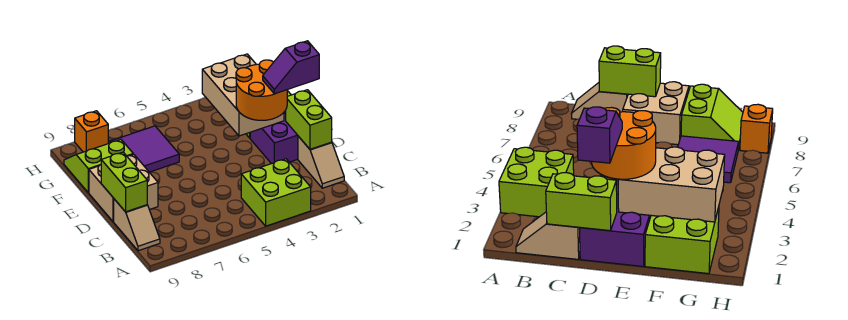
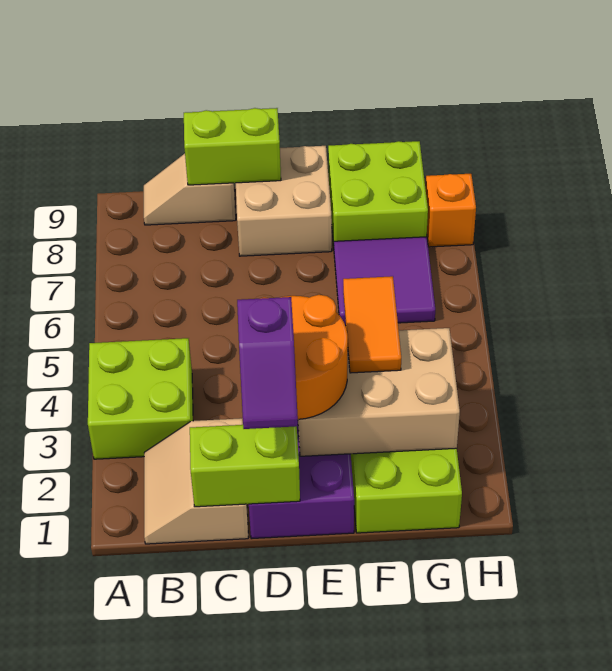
tan slope B1:C1 level 1 top C -> tan slope B1:C2 level 1 top C
purple slope D1:D2 level 4 top 1 -> purple slope D1:D2 level 4 top 2
none -> orange tile F3:F4 level 3
lime slope F8:G9 level 1 top F -> lime brick F8:G9 level 1

